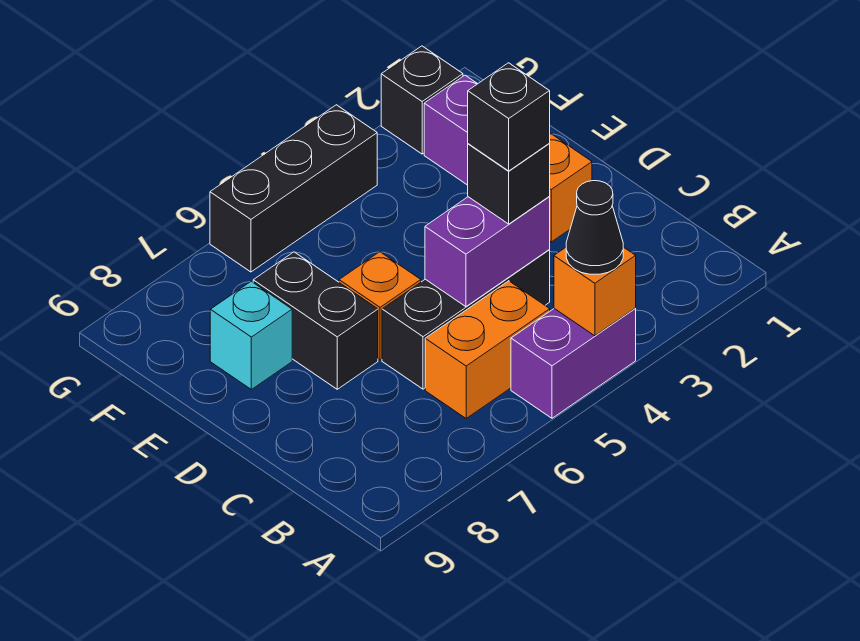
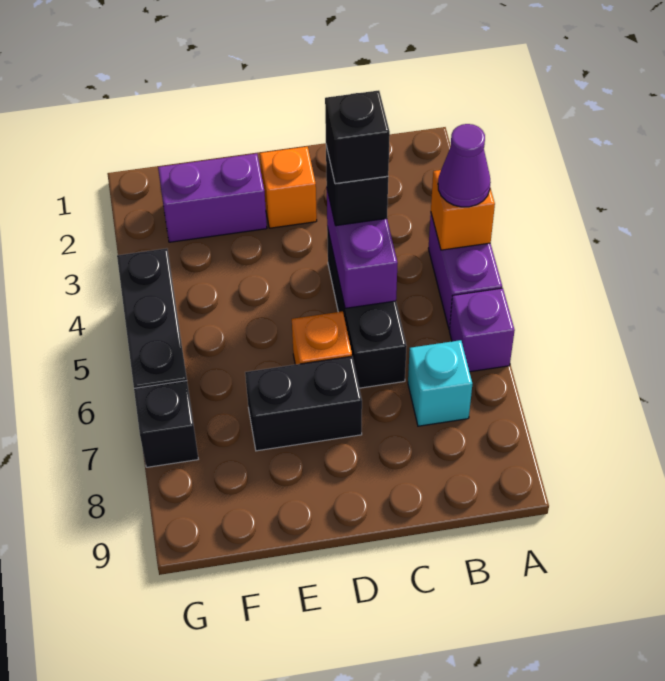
black cone A4 level 3 -> purple cone A4 level 3
none -> purple brick A6 level 1
orange brick B5:B6 level 1 -> none
cyan brick E8 level 1 -> cyan brick B7 level 1
black brick G2 level 1 -> black brick G7 level 1

